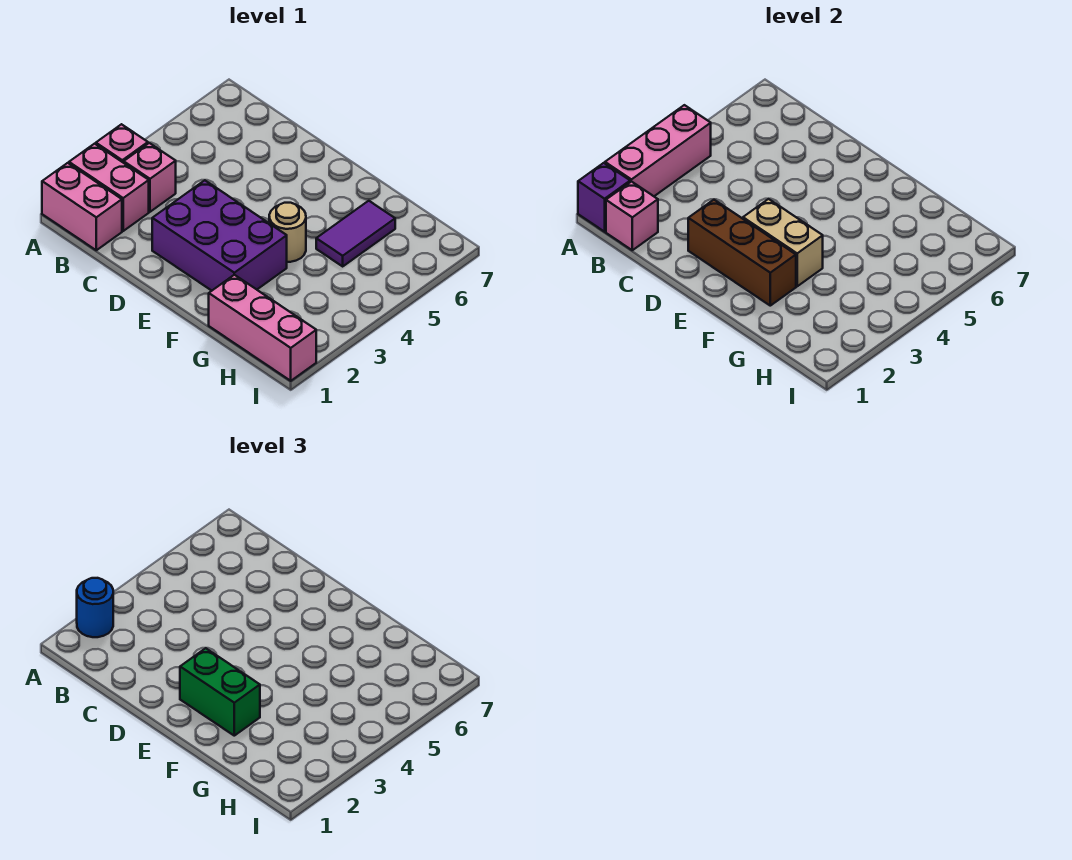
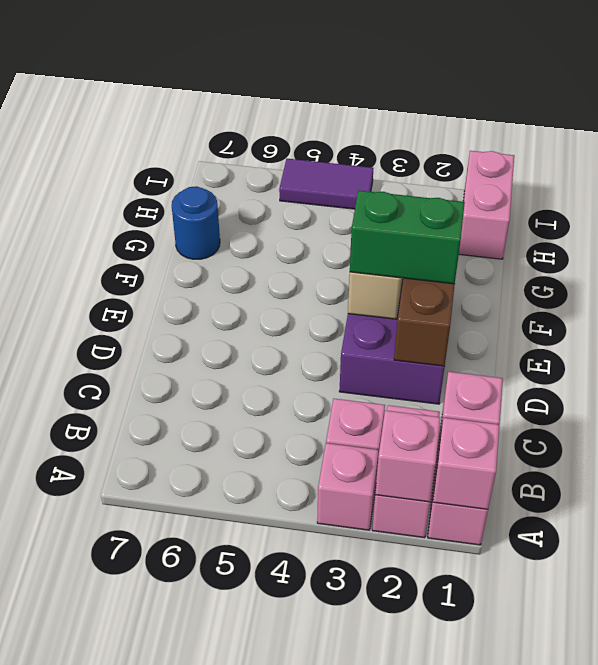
purple brick A1 level 2 -> pink brick A1 level 2
pink brick A2:A4 level 2 -> pink brick A2 level 2
blue round brick A2 level 3 -> blue round brick G7 level 1
green brick E2:F2 level 3 -> green brick E2:E3 level 3
tan round brick F4 level 1 -> none
pink brick G1:I1 level 1 -> pink brick H1:I1 level 1
purple tile G5:G6 level 1 -> purple tile I4:I5 level 1

